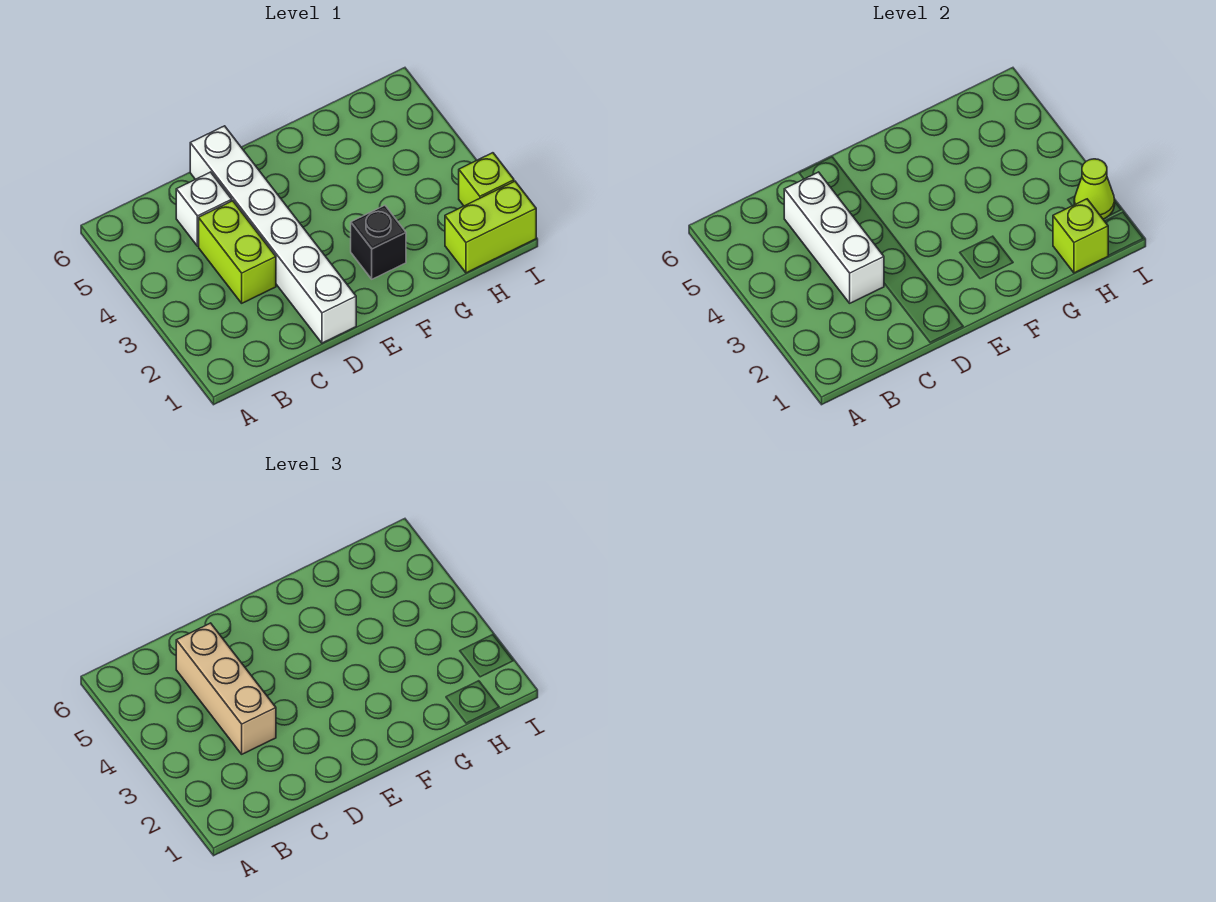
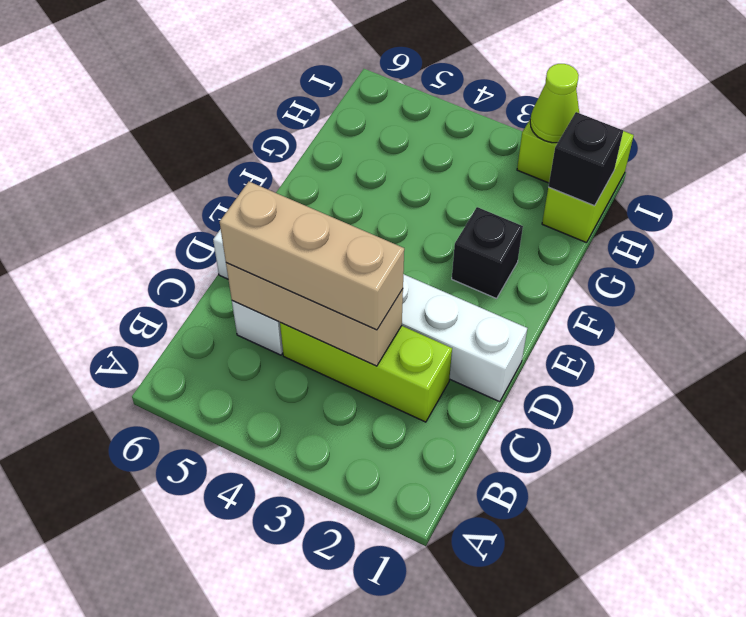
lime brick C3:C4 level 1 -> lime brick C2:C4 level 1
white brick C3:C5 level 2 -> tan brick C3:C5 level 2
lime brick H1 level 2 -> black brick H1 level 2

